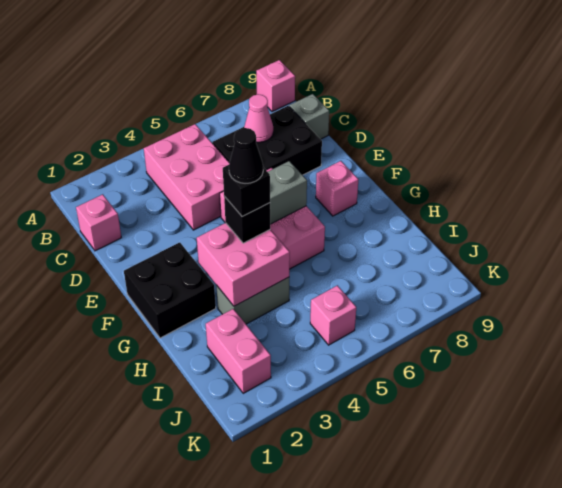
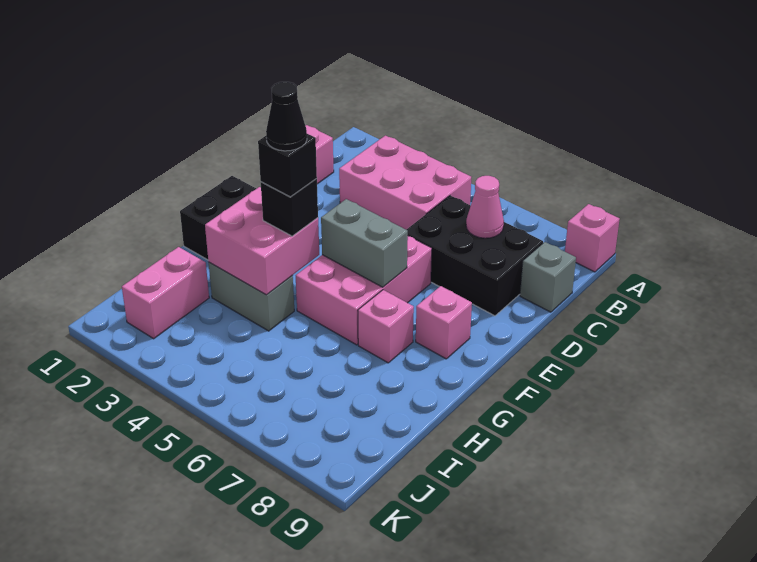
pink brick B4:D5 level 1 -> pink brick B3:C5 level 1
pink brick J5 level 1 -> pink brick G7 level 1

